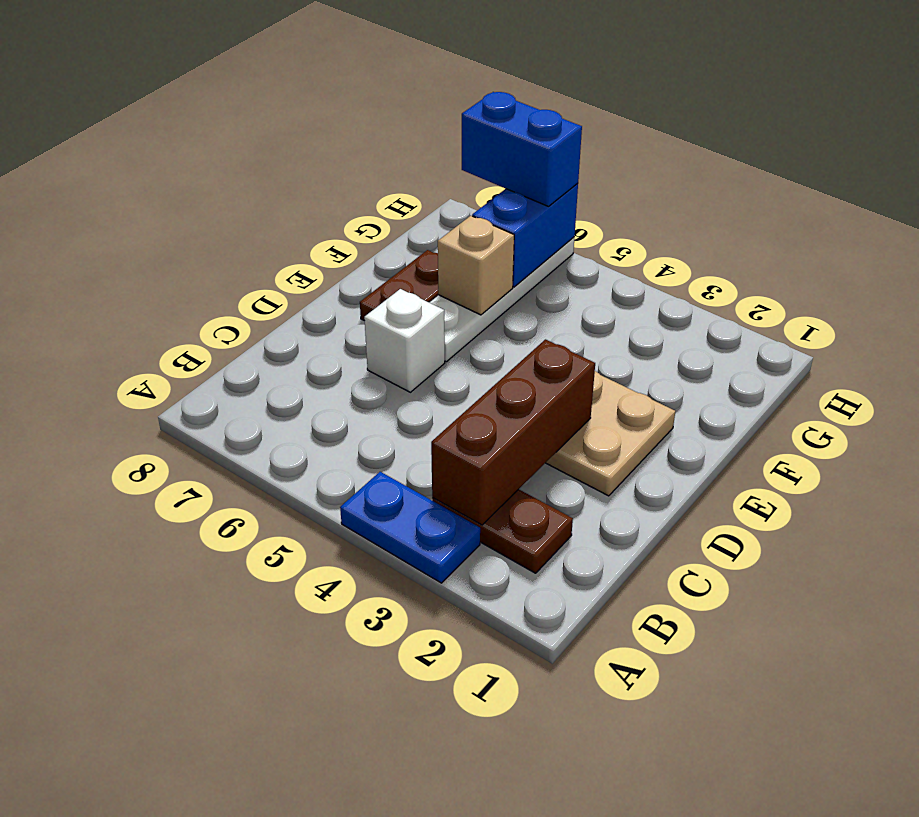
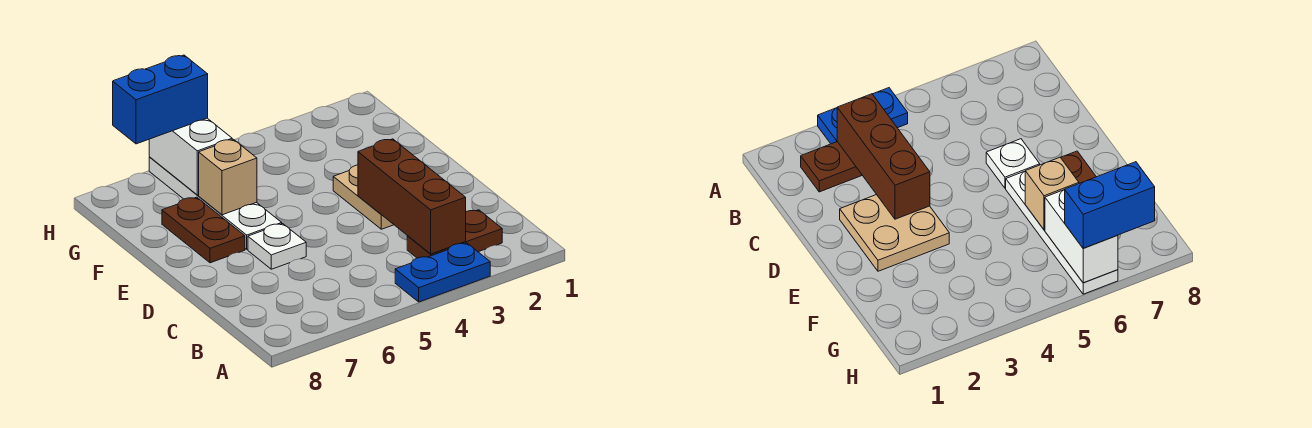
white brick D6 level 1 -> white plate D6 level 1
blue brick G6:H6 level 2 -> white brick G6:H6 level 2

